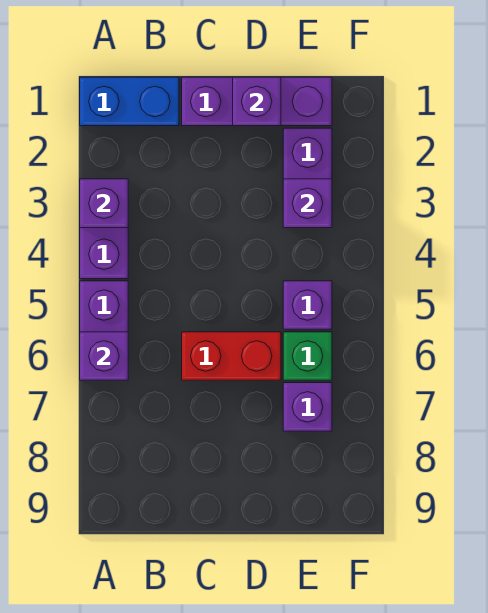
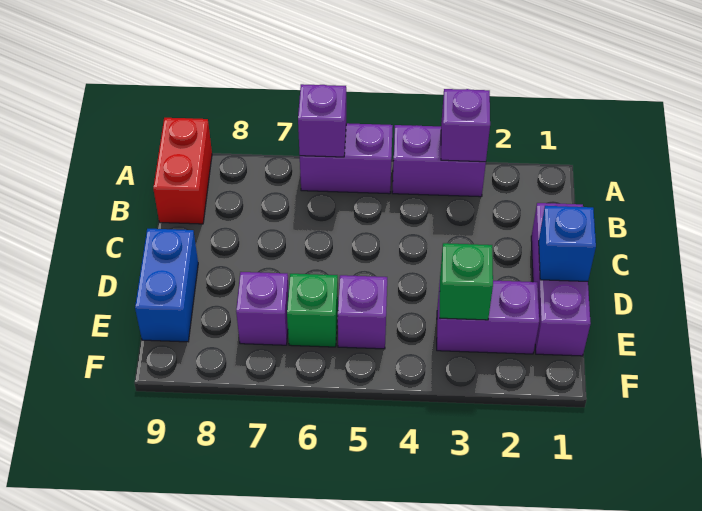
blue brick A1:B1 level 1 -> blue brick D9:E9 level 1
red brick C6:D6 level 1 -> red brick A9:B9 level 1
purple brick D1 level 2 -> blue brick D1 level 2
purple brick E3 level 2 -> green brick E3 level 2

